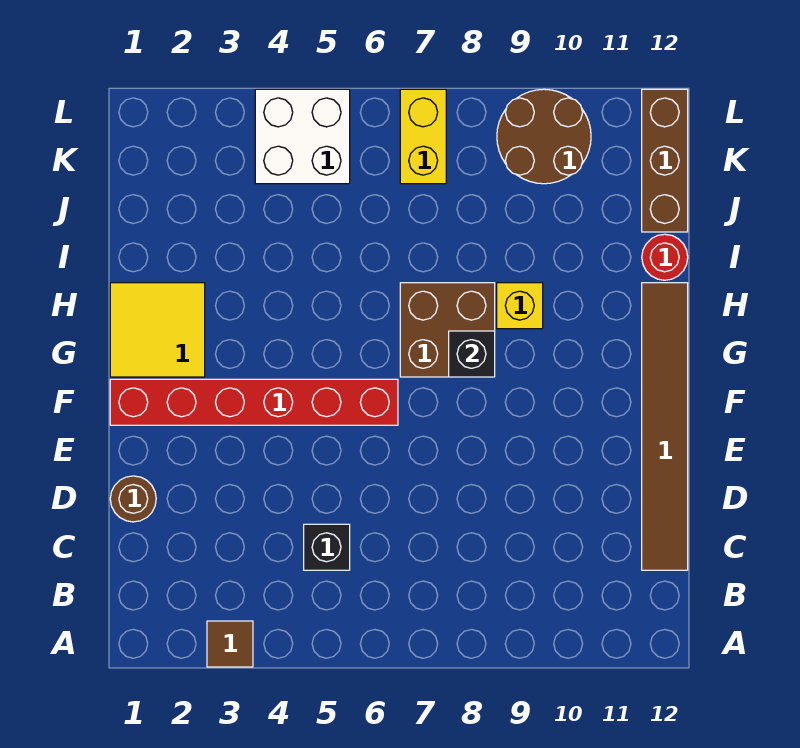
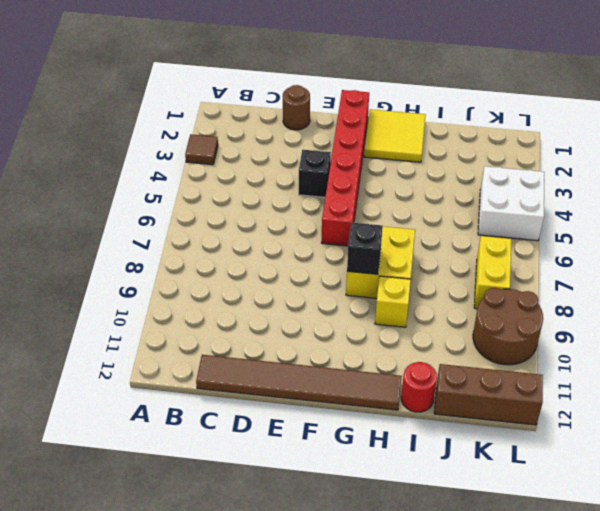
black brick C5 level 1 -> black brick E4 level 1
brown brick G7:H8 level 1 -> yellow brick G7:H8 level 1
yellow brick K7:L7 level 1 -> yellow brick K7:K8 level 1

